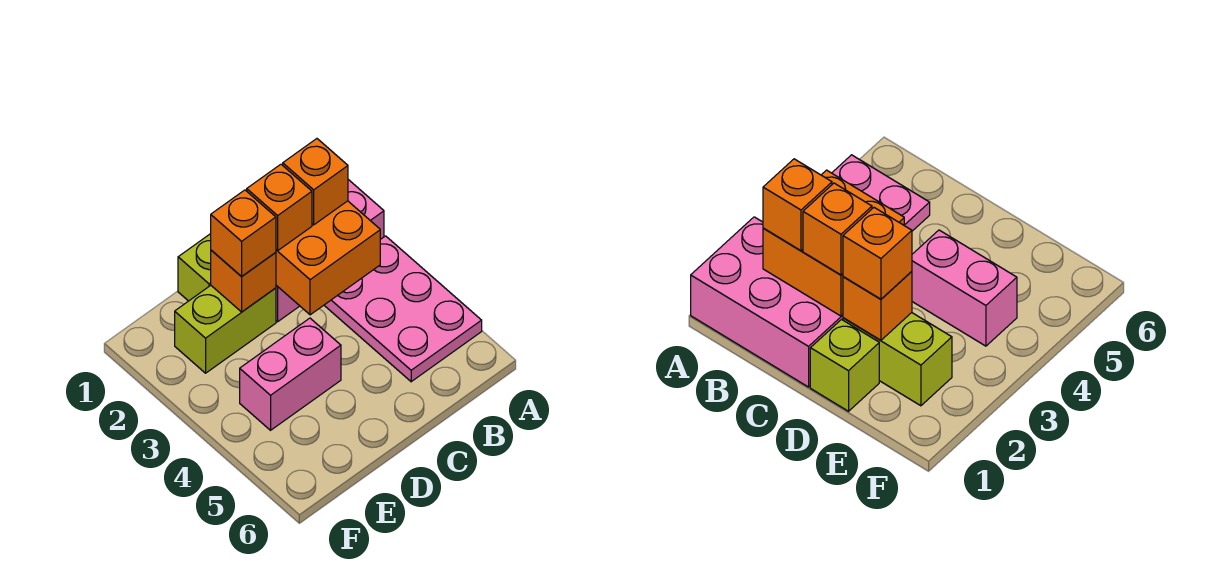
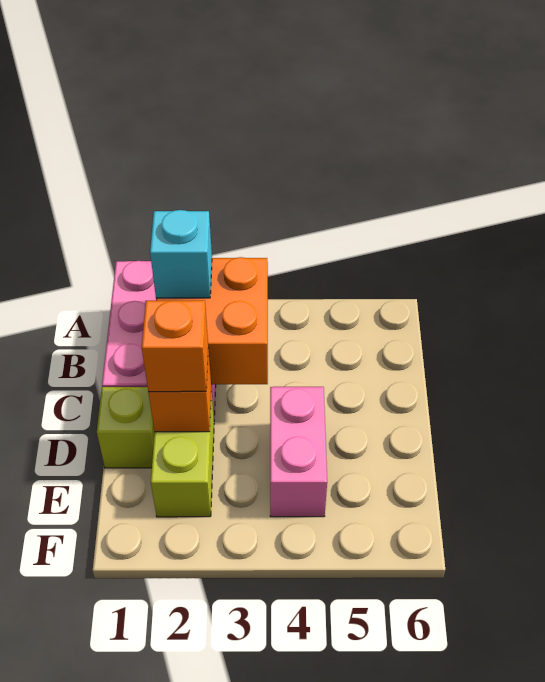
pink plate A3:B5 level 1 -> none
orange brick B2 level 3 -> cyan brick B2 level 3
orange brick C2 level 3 -> none

